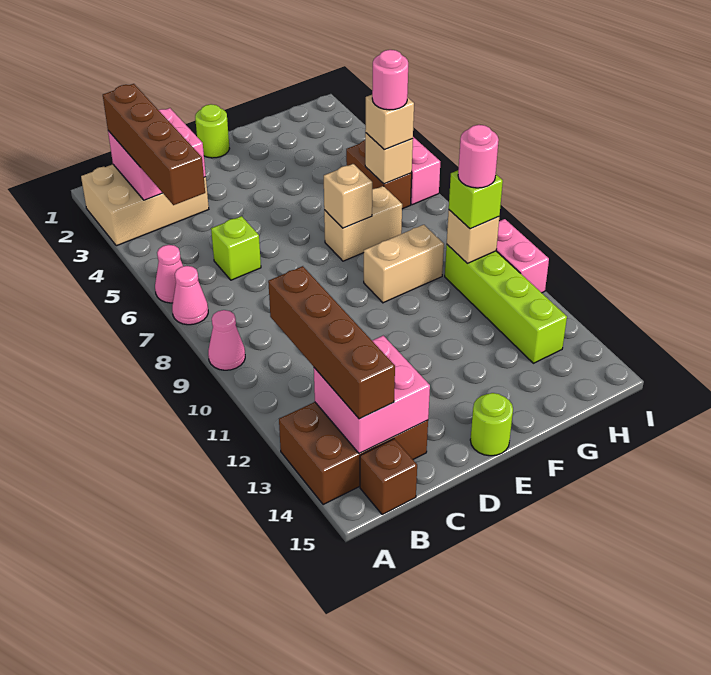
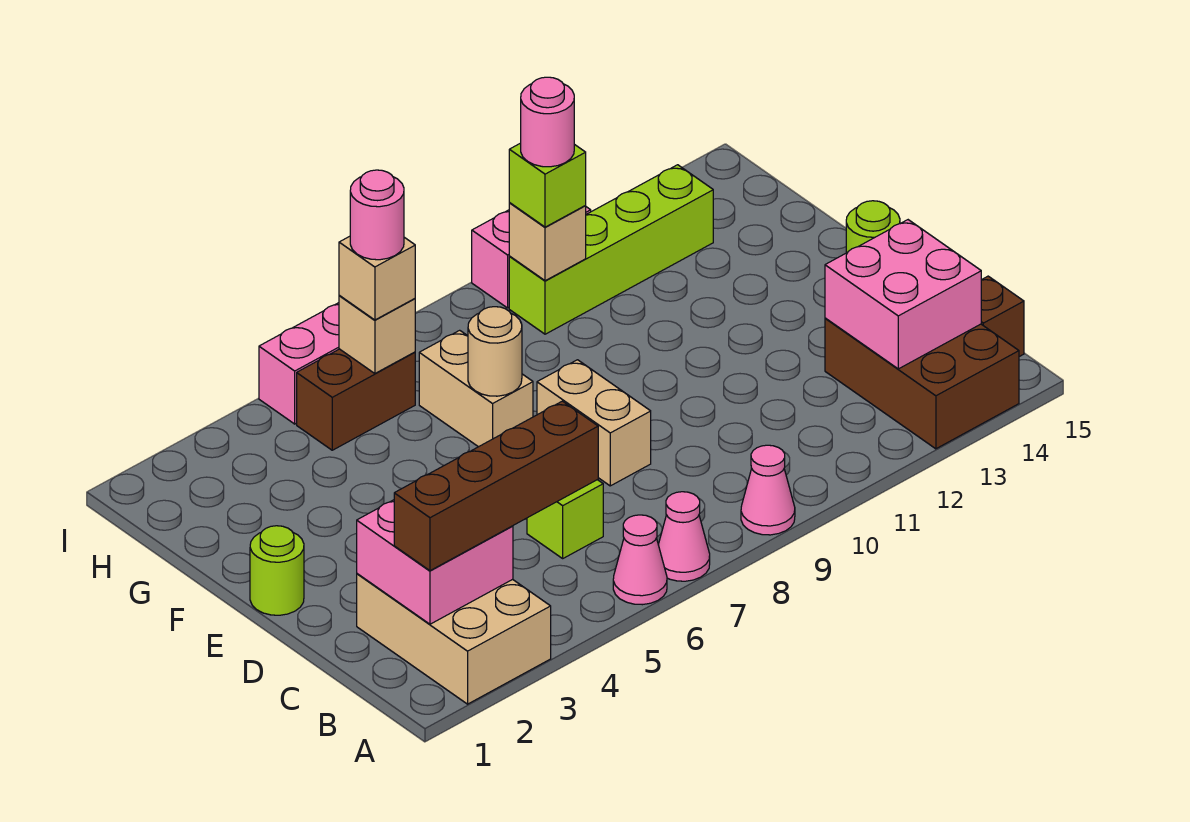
brown brick B11:B14 level 3 -> none
tan brick F7 level 2 -> tan round brick F7 level 2
tan brick F9:G9 level 1 -> tan brick D8:E8 level 1

